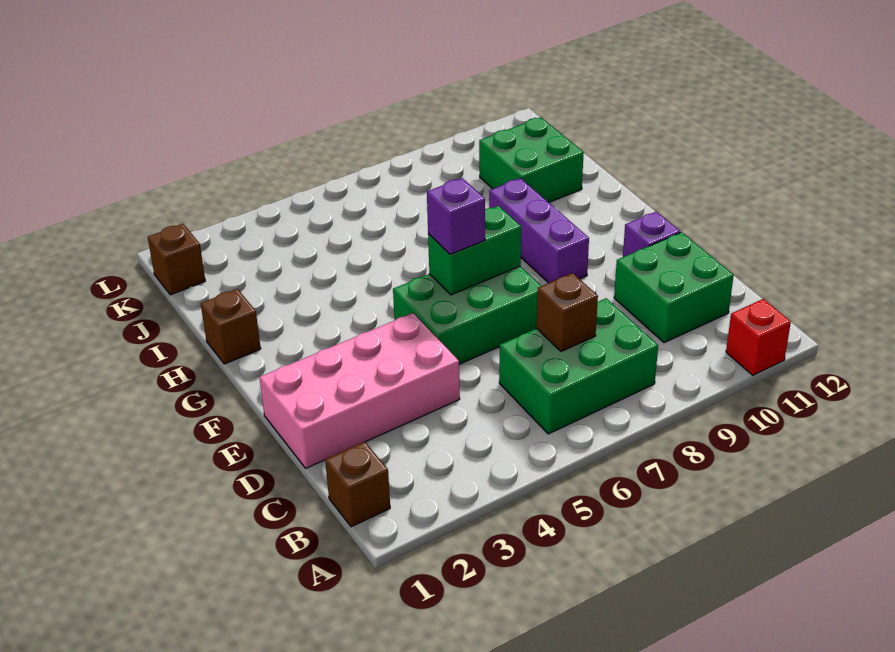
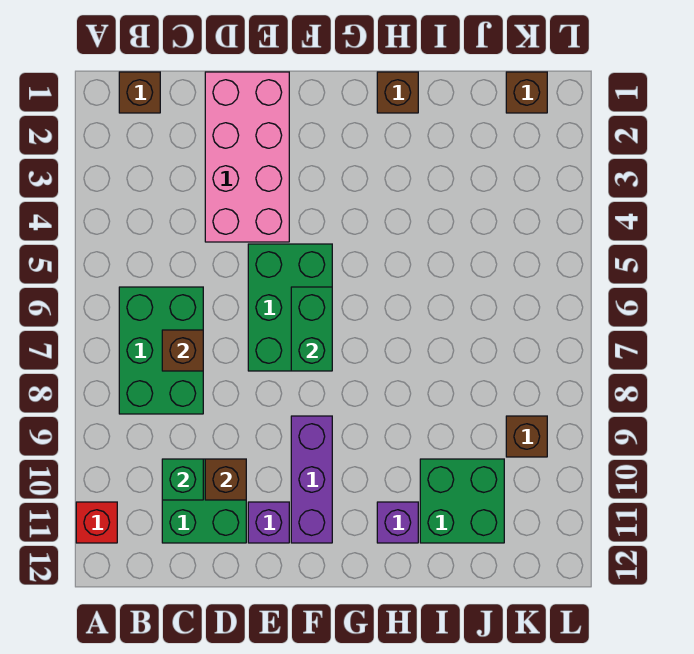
none -> green brick C10 level 2
none -> brown brick D10 level 2
purple brick F6 level 3 -> purple brick H11 level 1
purple brick F9:H9 level 1 -> purple brick F9:F11 level 1
none -> brown brick K9 level 1

